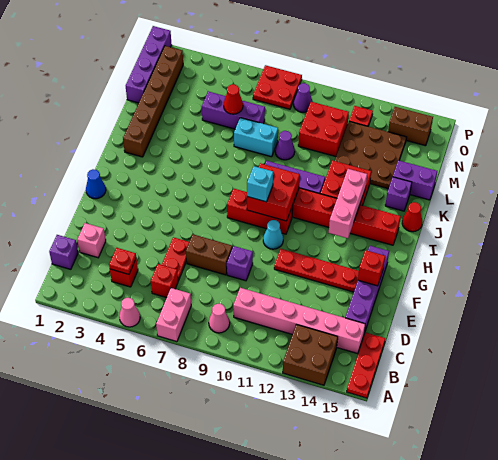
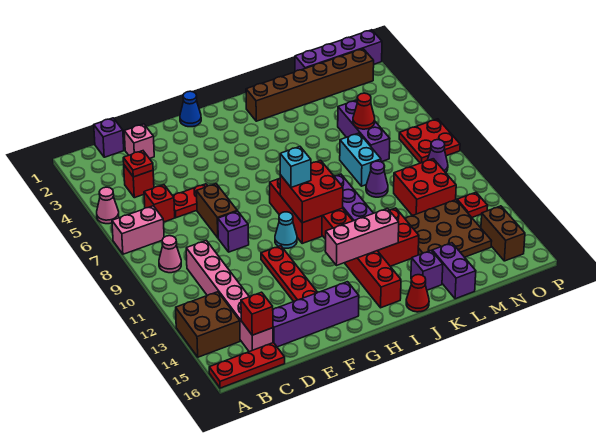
red brick F15 level 2 -> red brick C15 level 2

